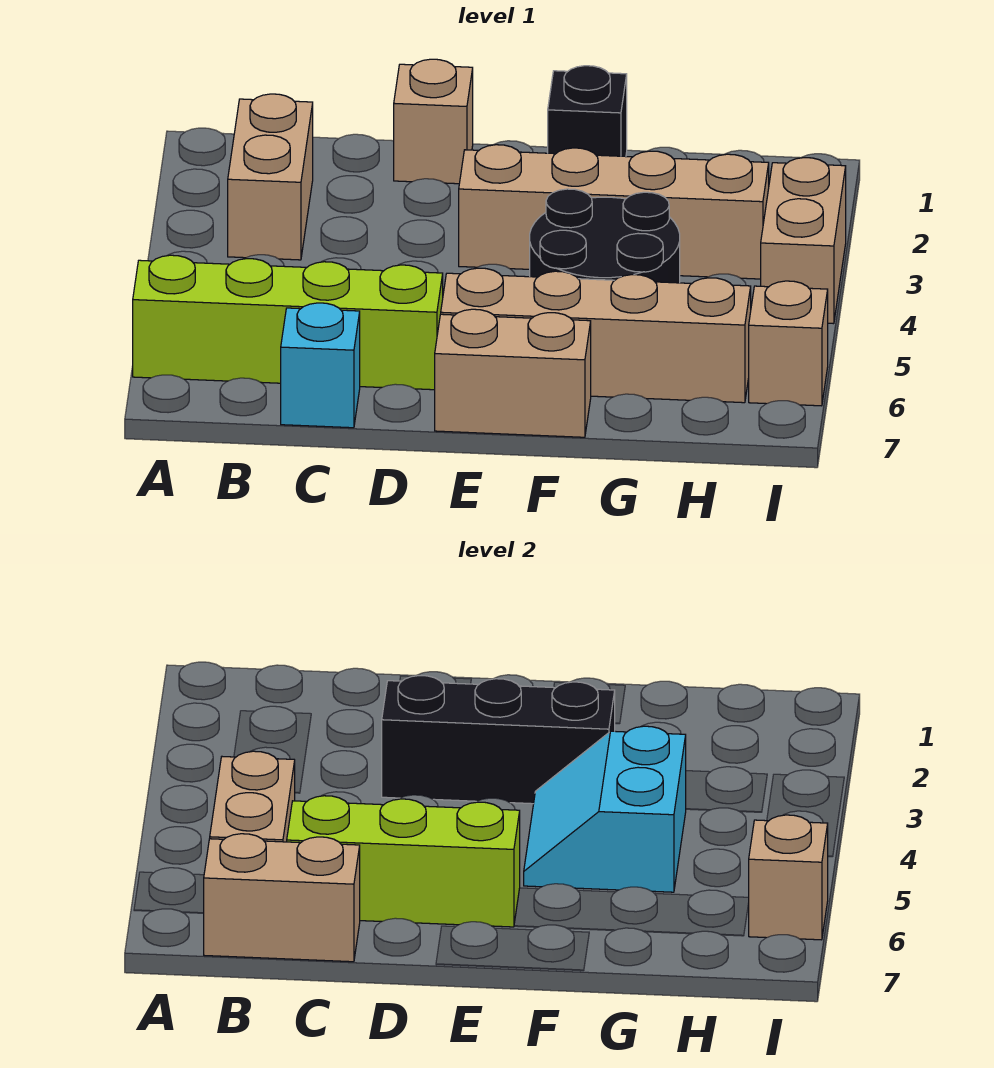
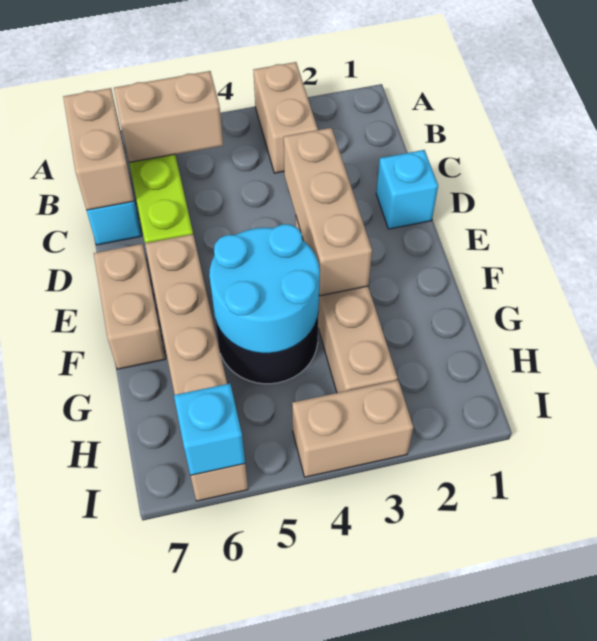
tan brick B2:B3 level 1 -> tan brick A3:B3 level 1
lime brick C6:E6 level 2 -> none
tan brick D1 level 1 -> cyan brick D1 level 1
black brick D3:F3 level 2 -> tan brick D3:F3 level 2
black brick F1 level 1 -> none
cyan slope F4:G5 level 2 top G -> cyan round brick F4:G5 level 2
tan brick I6 level 2 -> cyan brick I6 level 2

